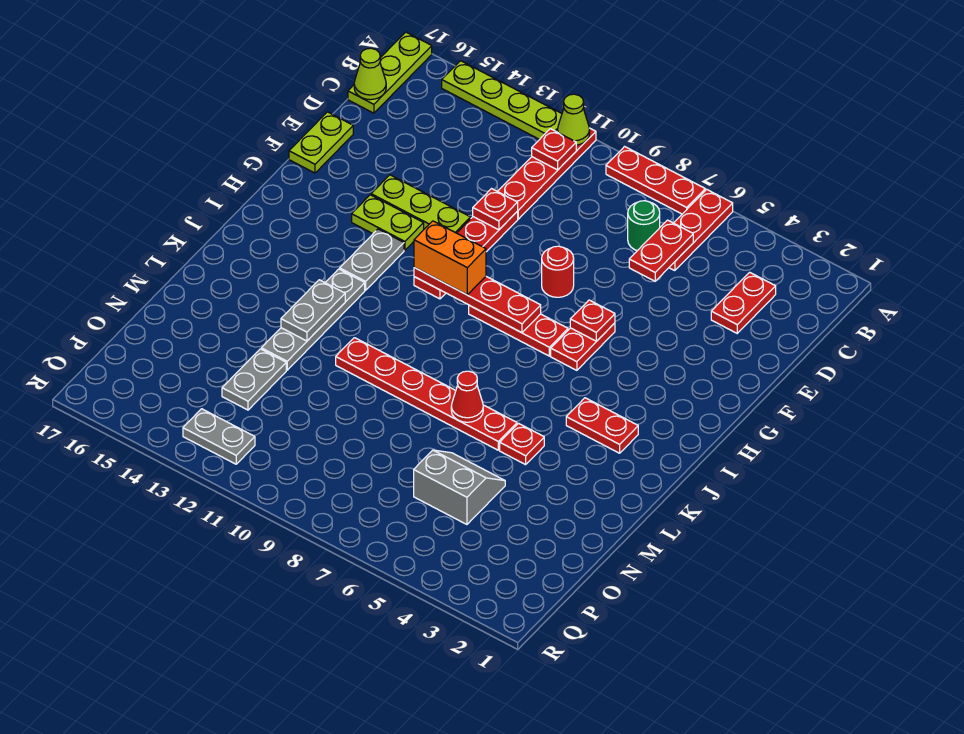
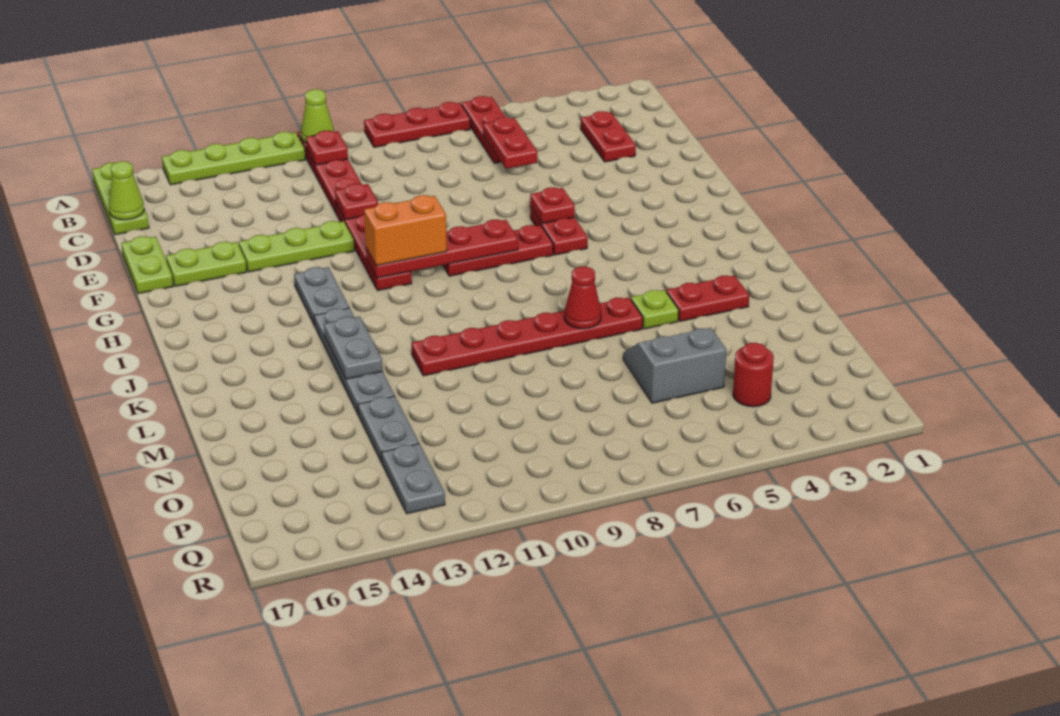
green round brick C7 level 1 -> none
red round brick F8 level 1 -> red round brick P4 level 1
lime plate G13:G14 level 1 -> lime plate F15:F16 level 1
red plate J3:J4 level 1 -> red plate L3:L4 level 1
red plate L5 level 1 -> lime plate L5 level 1
grey plate Q12:Q13 level 1 -> grey plate P13:Q13 level 1

